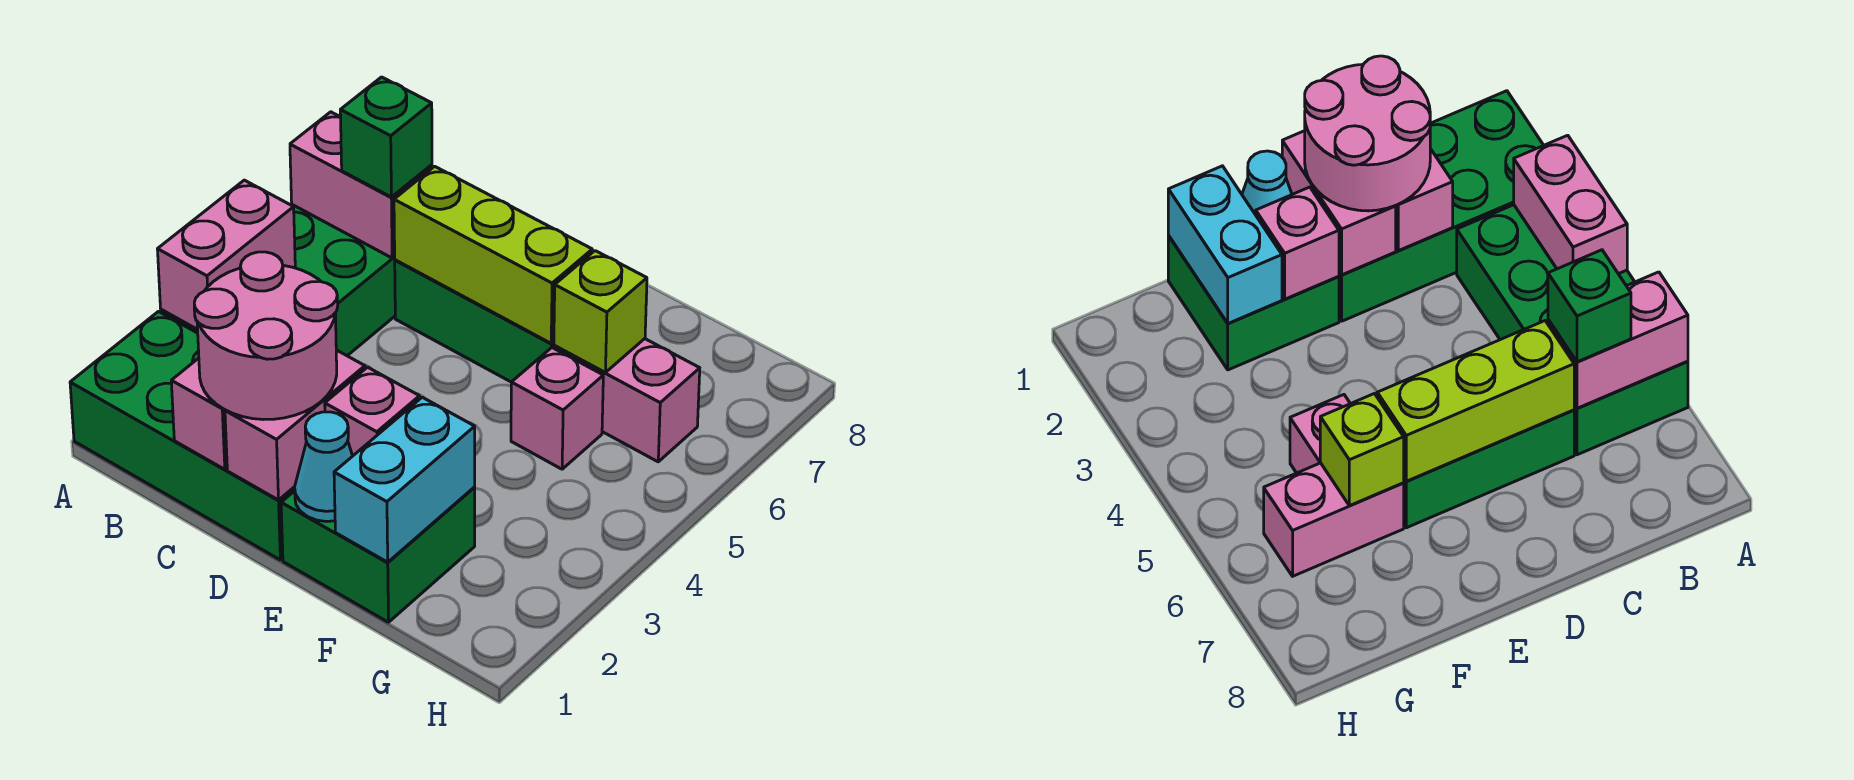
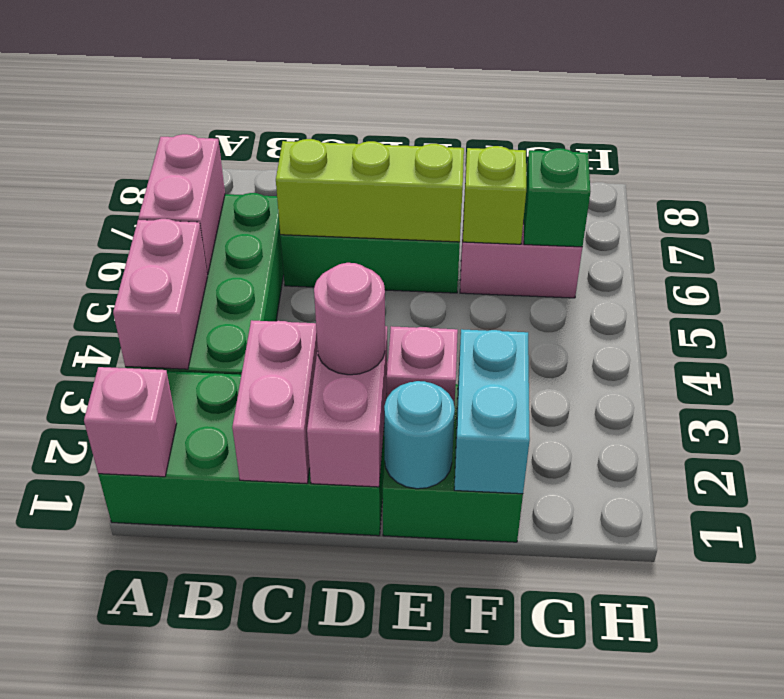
pink brick A6:B6 level 2 -> pink brick A5:A6 level 2
green brick B6 level 3 -> green brick G6 level 2
pink round brick C1:D2 level 3 -> pink round brick D2 level 3
cyan cone E1 level 2 -> cyan round brick E1 level 2
pink brick F5 level 1 -> pink brick A1 level 2

